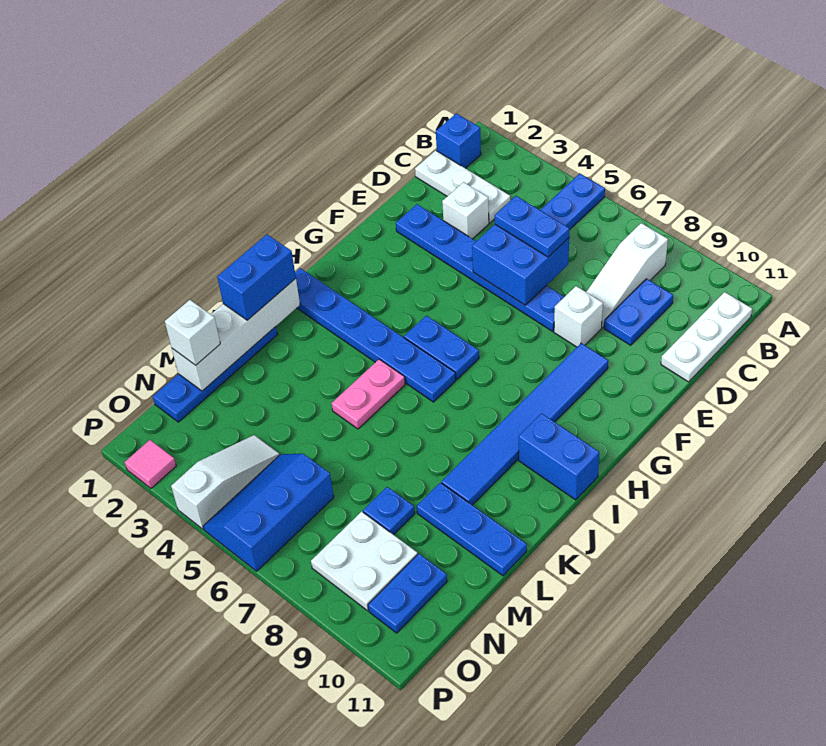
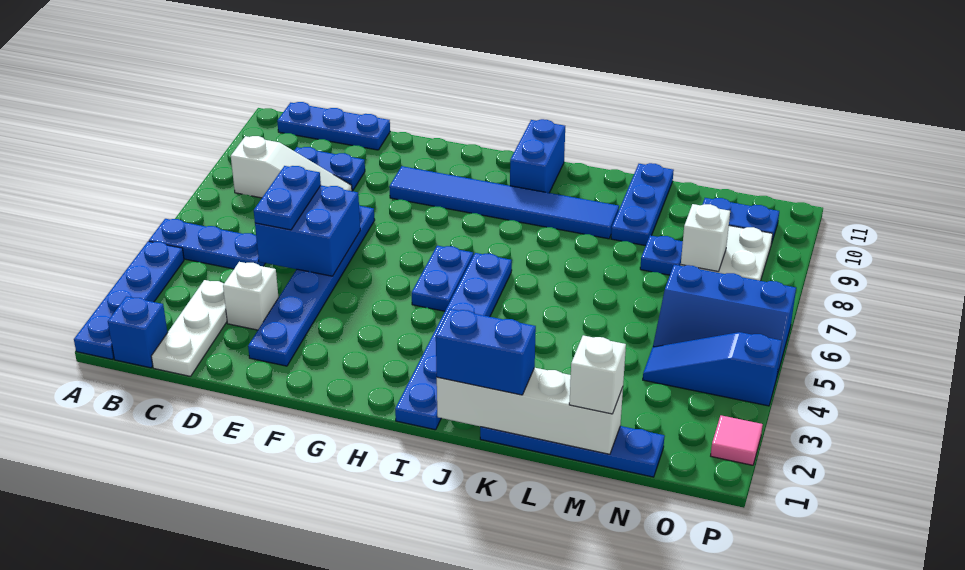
none -> blue plate A1:A4 level 1
white plate B11:D11 level 1 -> blue plate B11:D11 level 1
white brick E8 level 1 -> white brick N8 level 2
pink plate J5:K5 level 1 -> none
white slope N4:P4 level 1 top P -> blue slope N4:P4 level 1 top P

